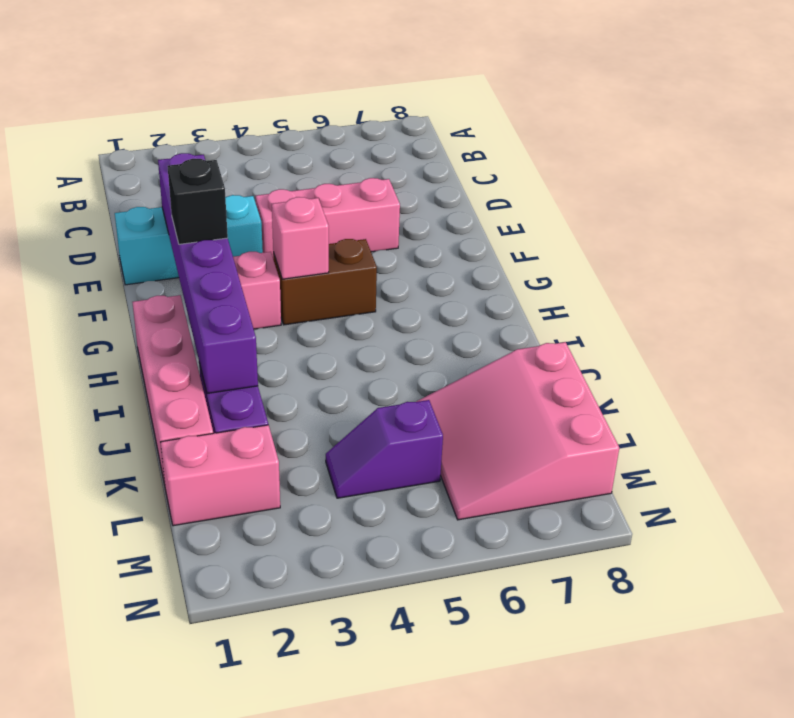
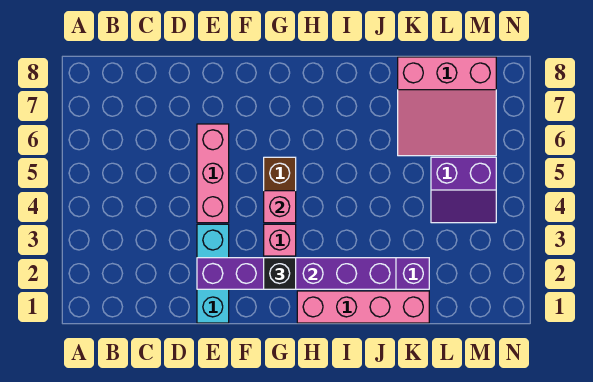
pink brick L1:L2 level 1 -> none
purple slope L4:L5 level 1 top 5 -> purple slope L4:M5 level 1 top 5

